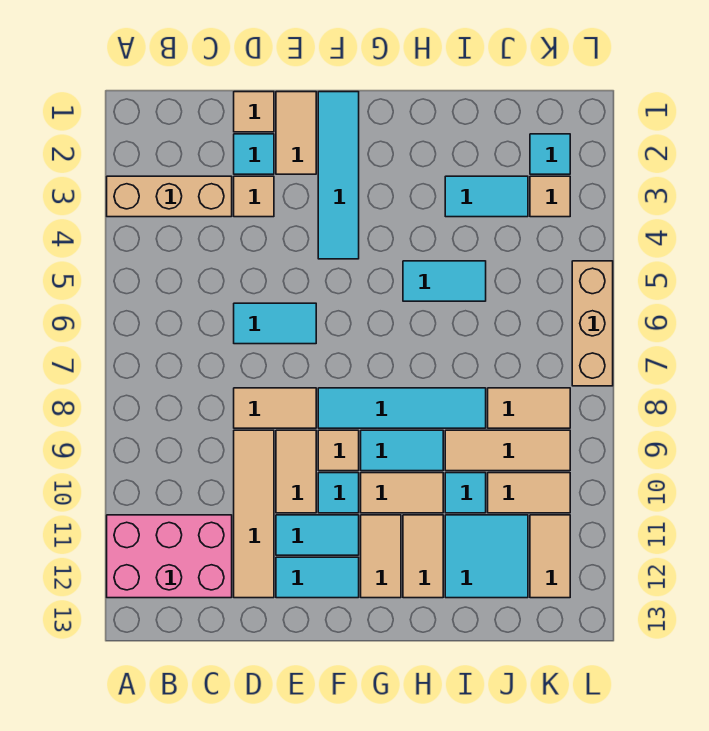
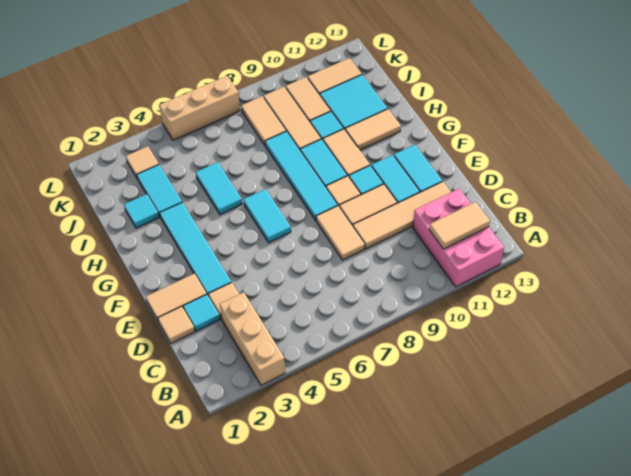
cyan tile D6:E6 level 1 -> cyan tile F6:G6 level 1
cyan tile F1:F4 level 1 -> cyan tile E3:H3 level 1
tan tile G11:G12 level 1 -> tan tile B11:B12 level 2
cyan tile K2 level 1 -> cyan tile I2 level 1

